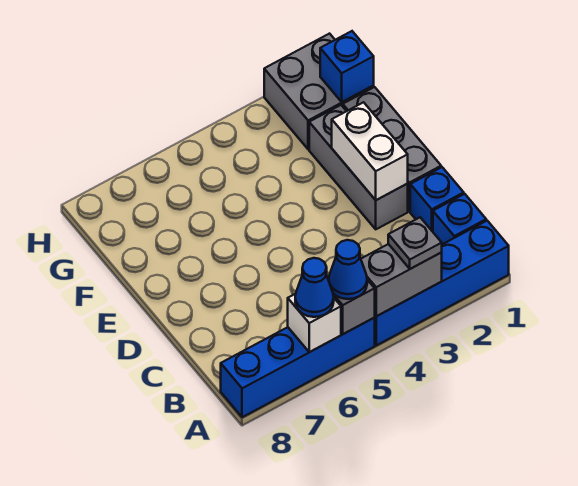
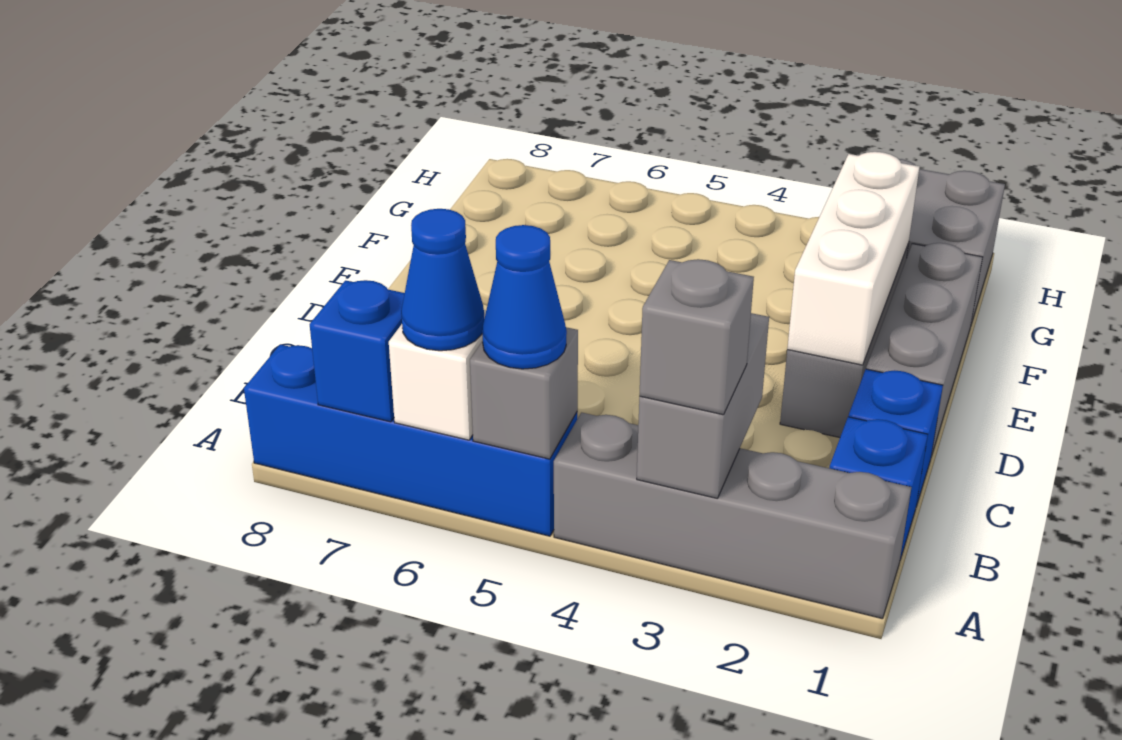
blue brick A1:A4 level 1 -> grey brick A1:A4 level 1
grey brick A3:A4 level 2 -> grey brick A3:B3 level 2
grey plate A3 level 3 -> grey brick A3 level 3
white brick D2:E2 level 2 -> white brick D2:F2 level 2
blue brick G1 level 2 -> blue brick A7 level 2

